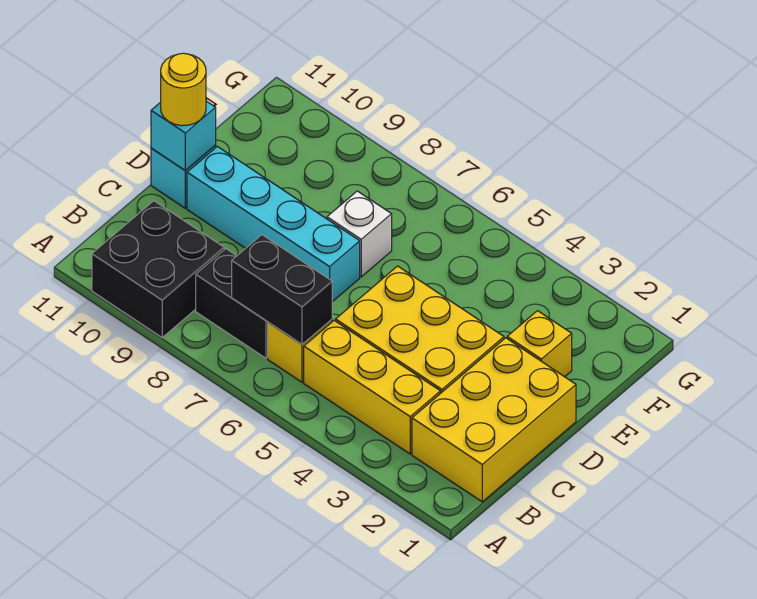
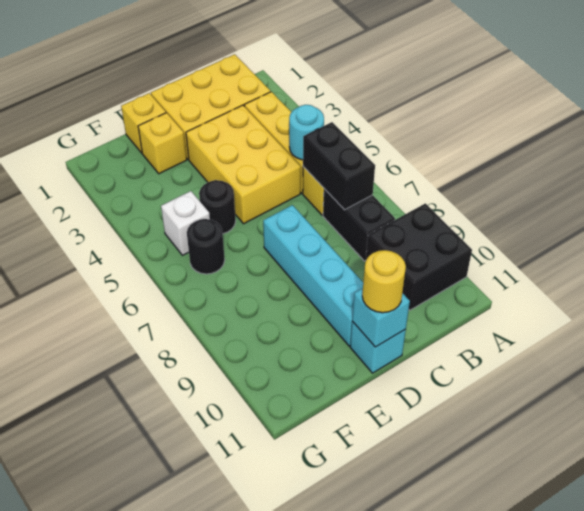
none -> cyan round brick B5 level 2
none -> yellow brick E1 level 1
none -> black round brick E5 level 1
white brick E7 level 1 -> white brick F5 level 1
none -> black round brick F6 level 1

